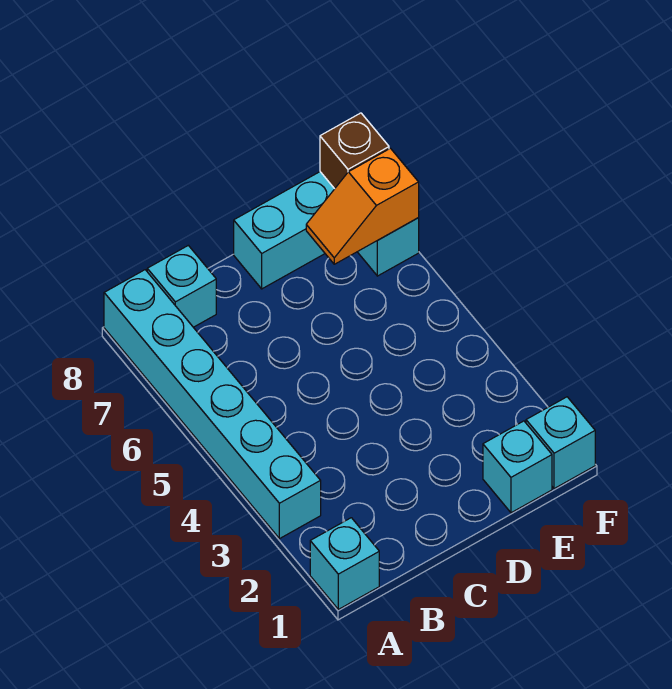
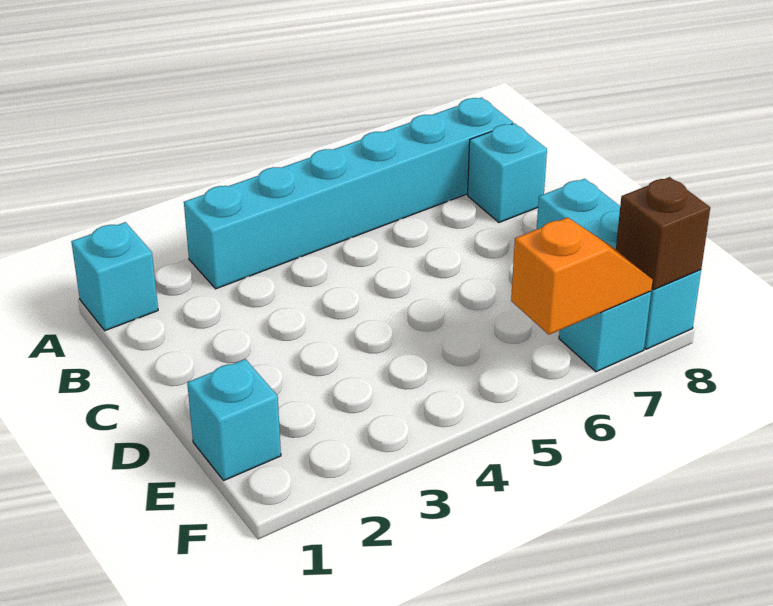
orange slope E7:F7 level 2 top F -> orange slope F6:F7 level 2 top 6
cyan brick F1 level 1 -> none

